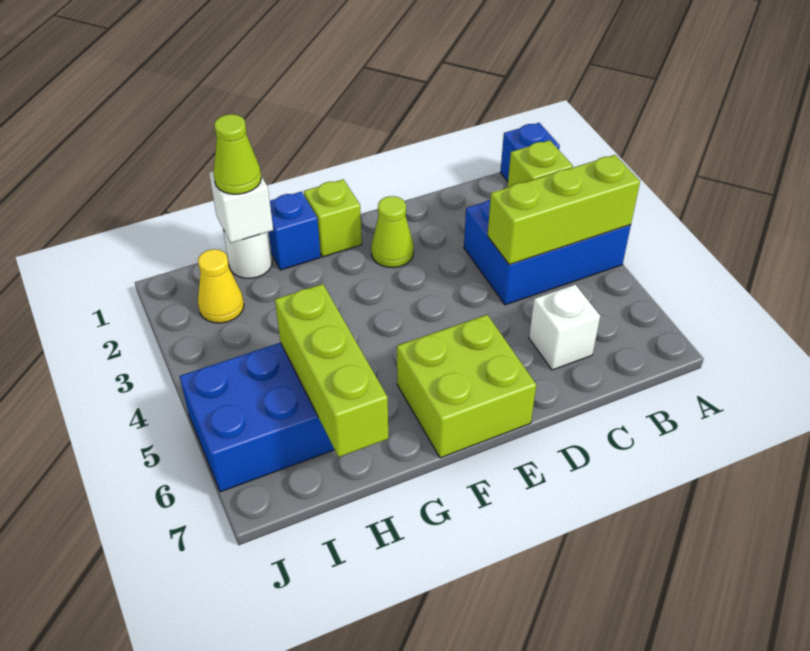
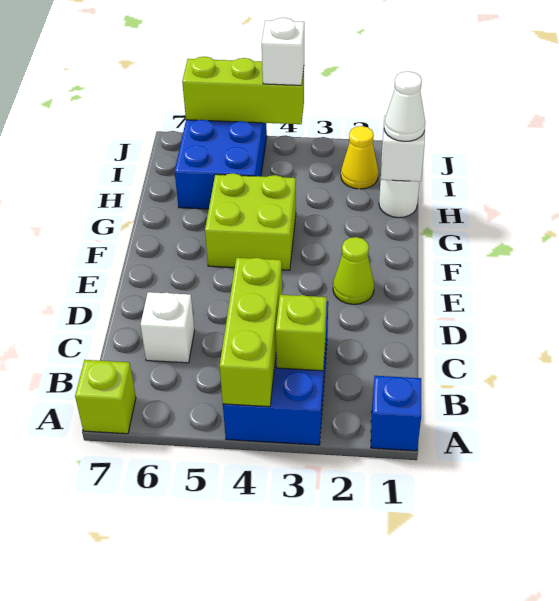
lime brick E6:F7 level 1 -> lime brick F4:G5 level 1
lime brick F1 level 1 -> lime brick A7 level 1
blue brick G1 level 1 -> none
lime cone H1 level 3 -> white cone H1 level 3
lime brick H5:H7 level 2 -> lime brick J4:J6 level 2
none -> white brick J4 level 3

